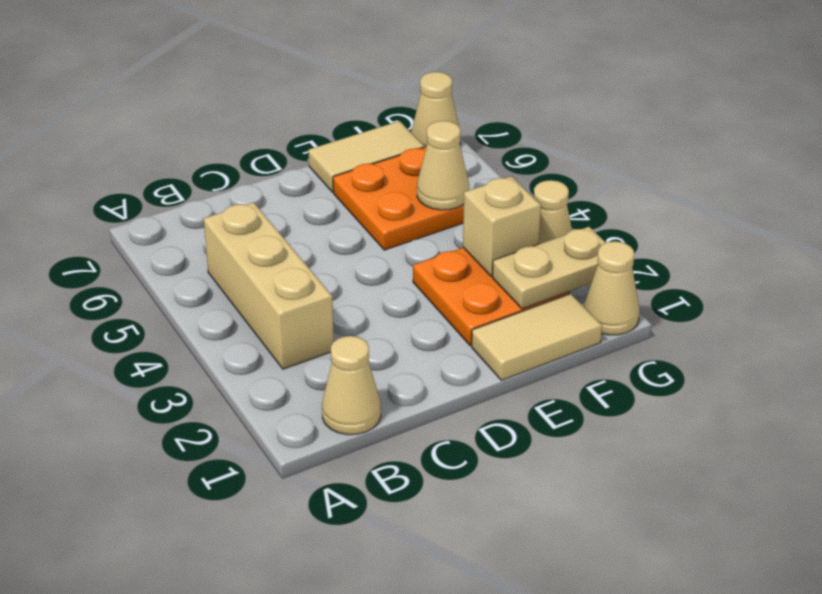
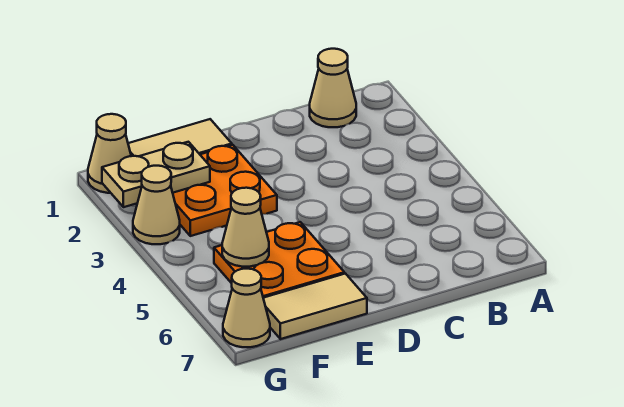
tan brick B3:B5 level 1 -> none
tan brick F3 level 2 -> none

